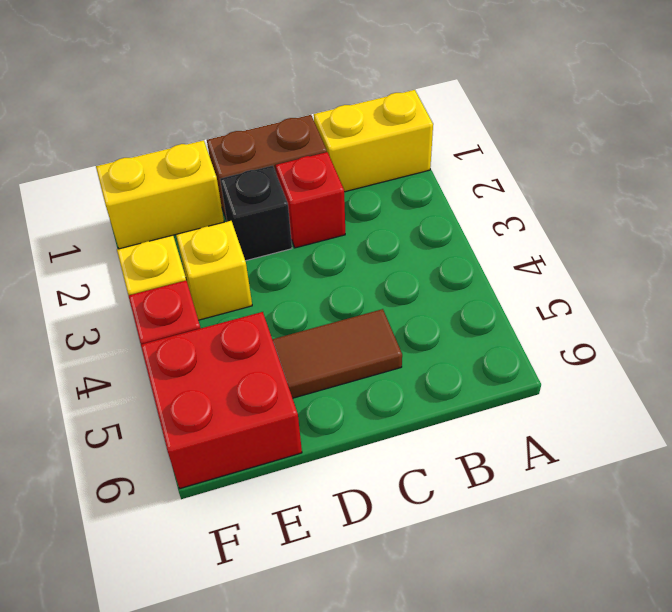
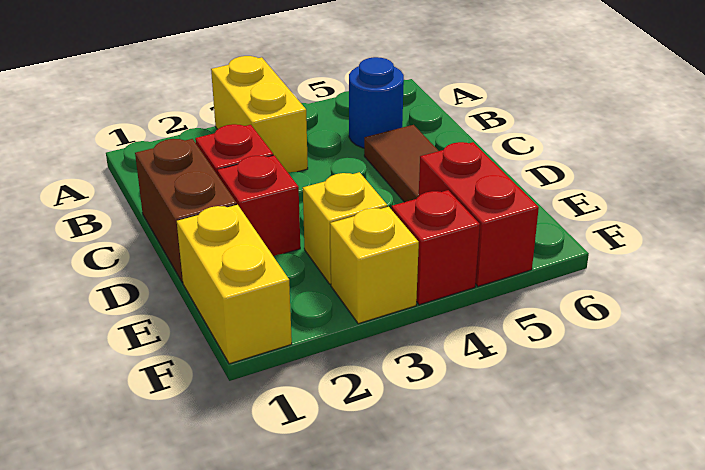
yellow brick A1:B1 level 1 -> yellow brick A3:B3 level 1
none -> blue round brick B5 level 1
black brick D2 level 1 -> red brick D2 level 1
red brick E5:F6 level 1 -> red brick E5:F5 level 1

